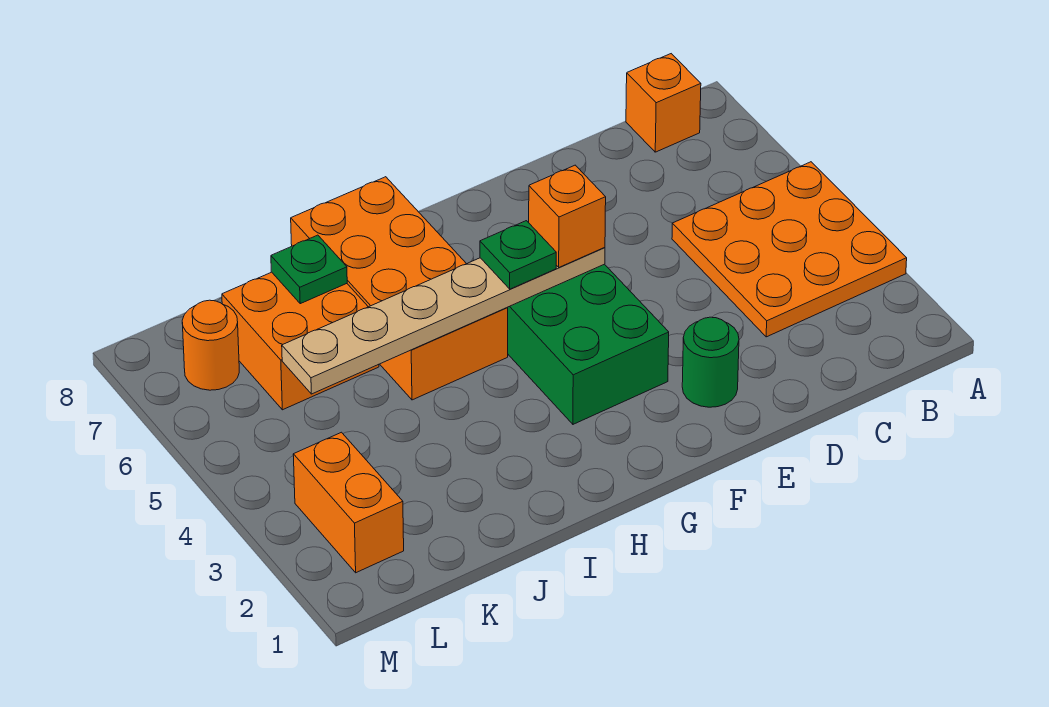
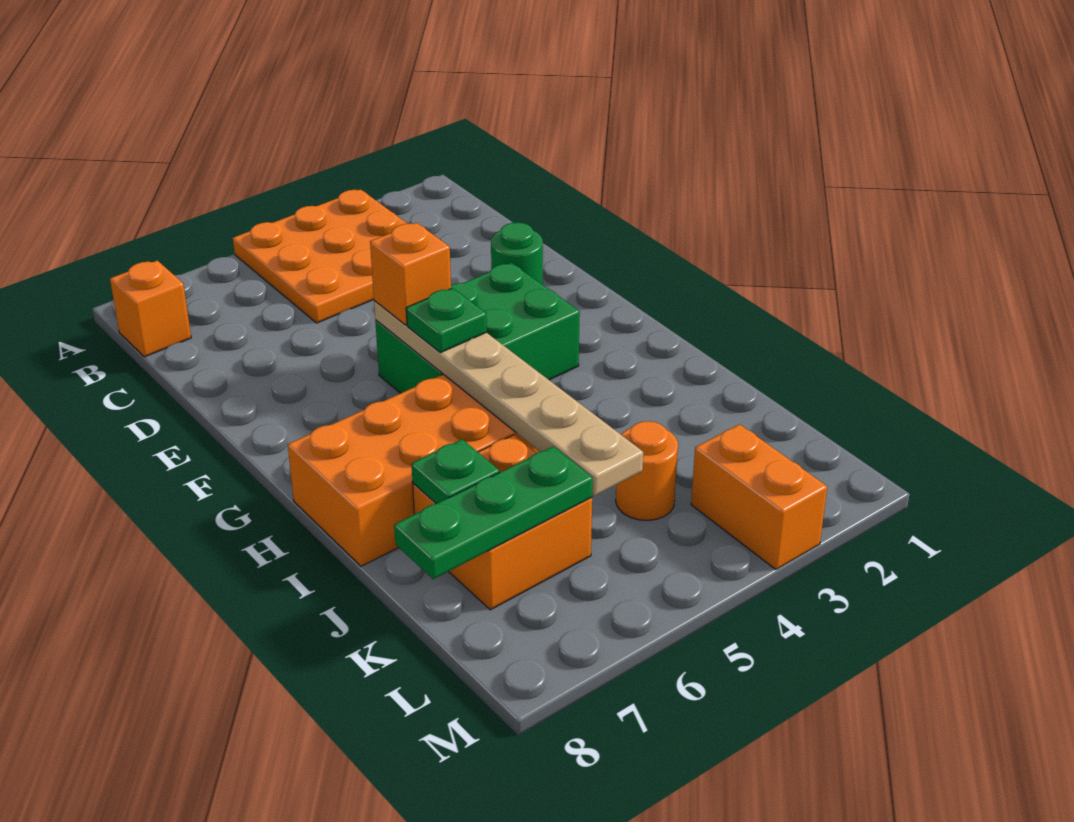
none -> green plate K6:K8 level 2
orange brick L2:L3 level 1 -> orange brick L3:M3 level 1
orange round brick L7 level 1 -> orange round brick K4 level 1

